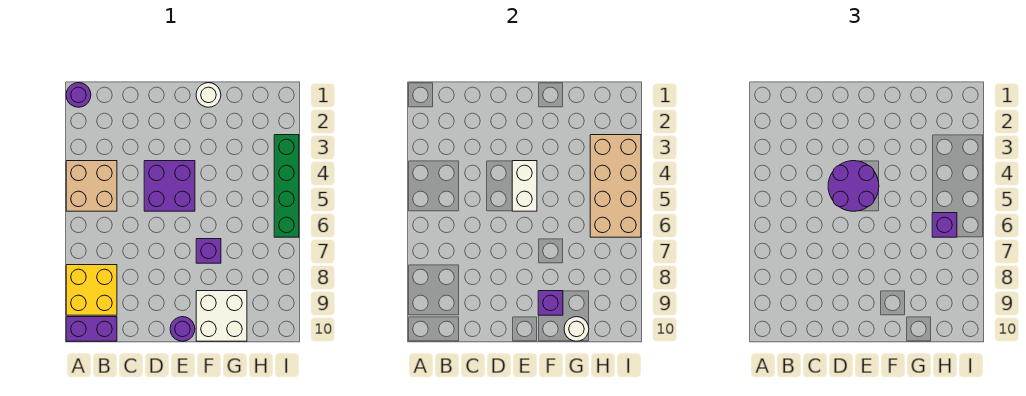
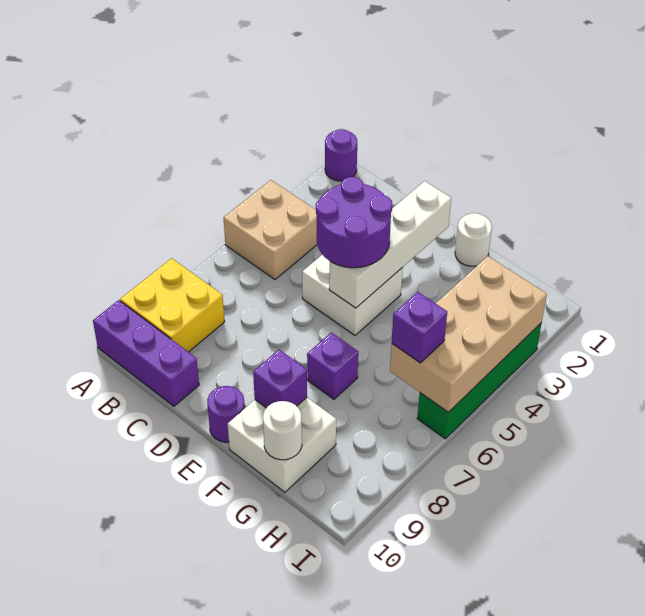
purple brick A10:B10 level 1 -> purple brick A10:C10 level 1
purple brick D4:E5 level 1 -> white brick D4:E5 level 1
white brick E4:E5 level 2 -> white brick E2:E5 level 2

